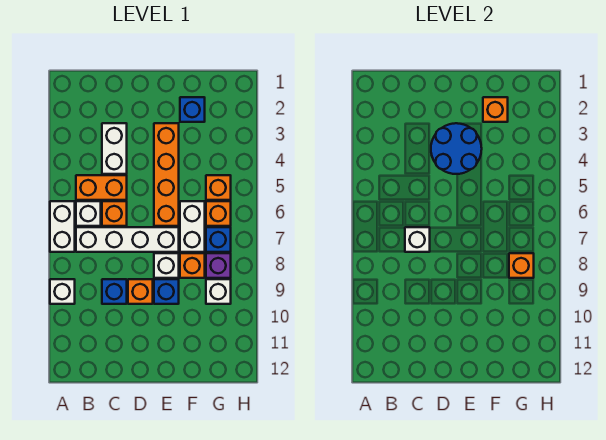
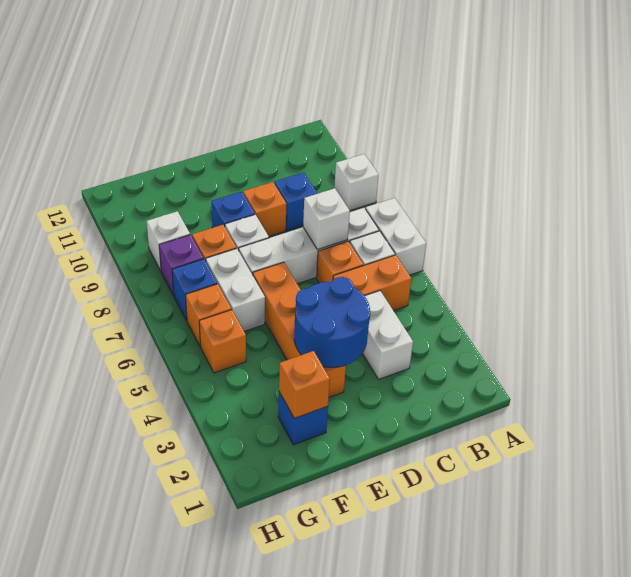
orange brick G8 level 2 -> none

